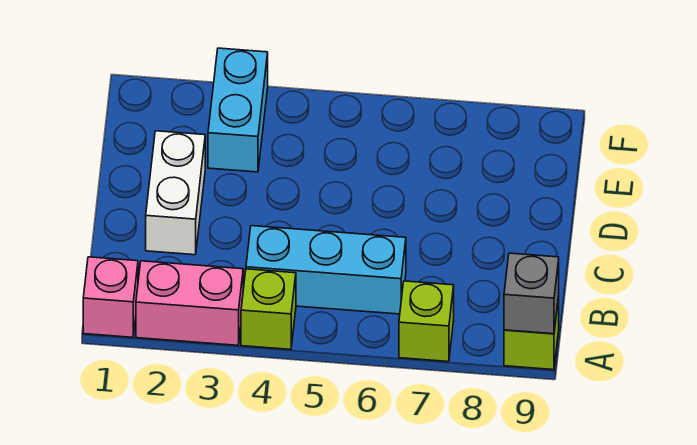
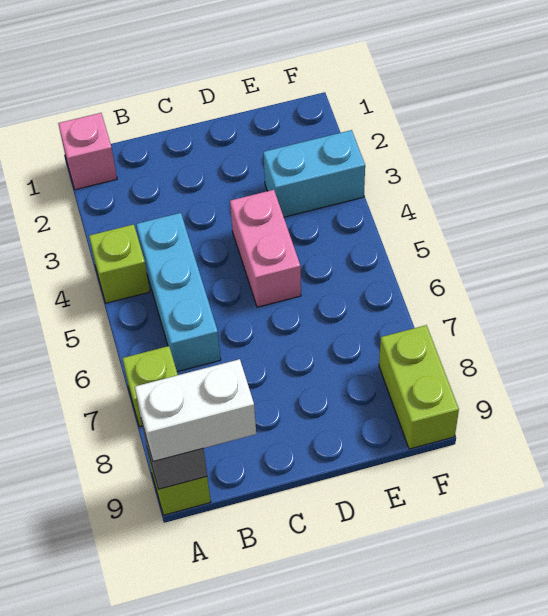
pink brick A2:A3 level 1 -> pink brick D4:D5 level 1
white brick C2:D2 level 1 -> white brick A9:B9 level 3
none -> lime brick F8:F9 level 1

